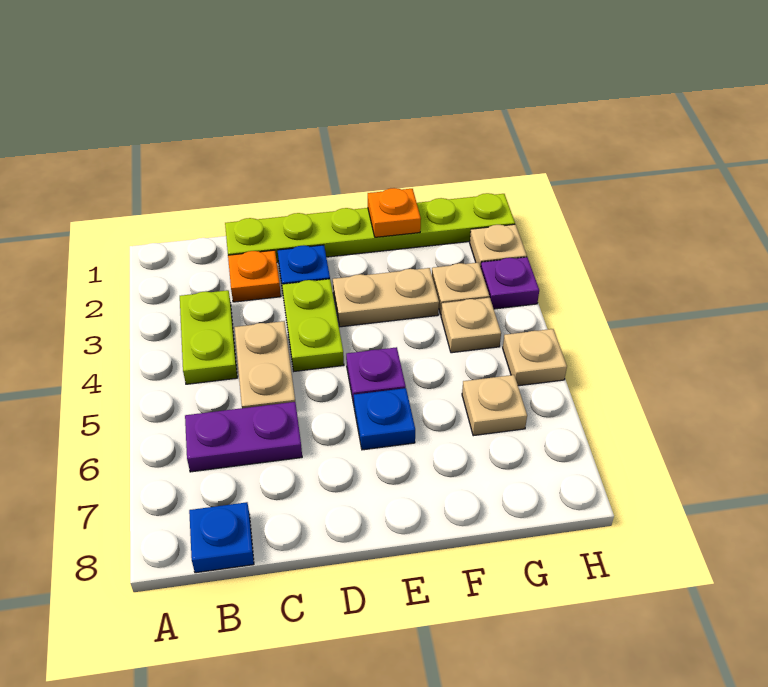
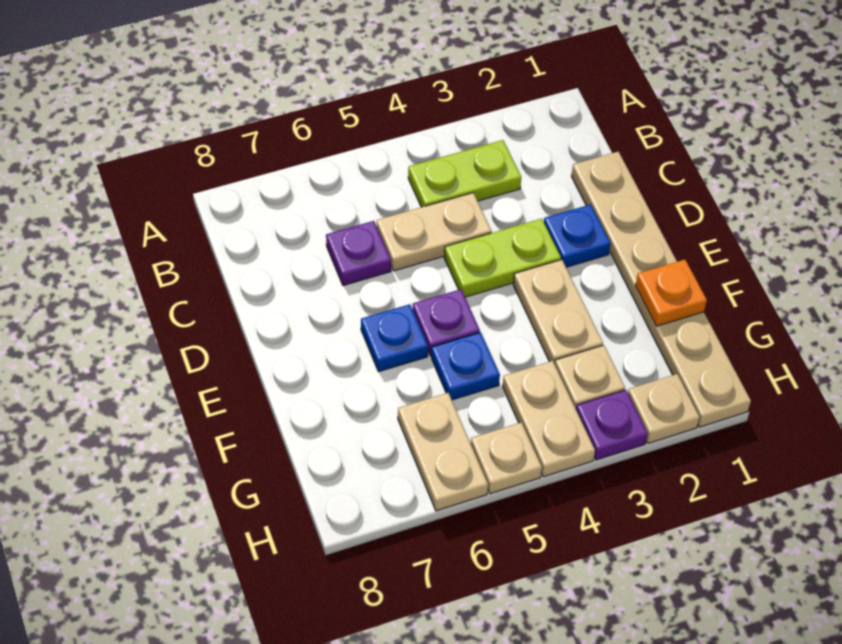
purple plate B6:C6 level 1 -> purple plate C6 level 1
blue plate B8 level 1 -> blue plate F5 level 1
lime plate C1:H1 level 1 -> tan plate C1:H1 level 1
orange plate C2 level 1 -> none
tan plate G4 level 1 -> tan plate G4:H4 level 1
tan plate G6 level 1 -> tan plate G6:H6 level 1

